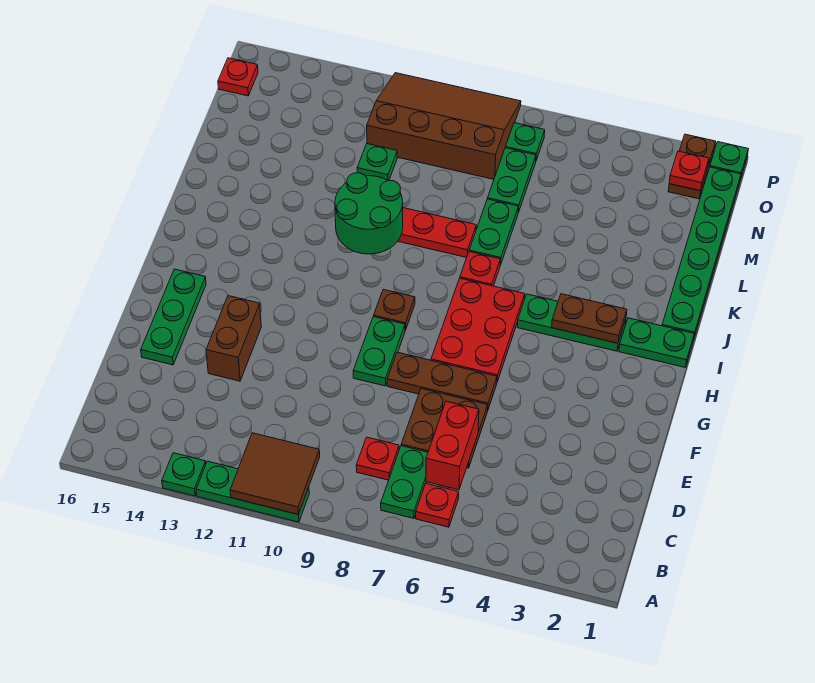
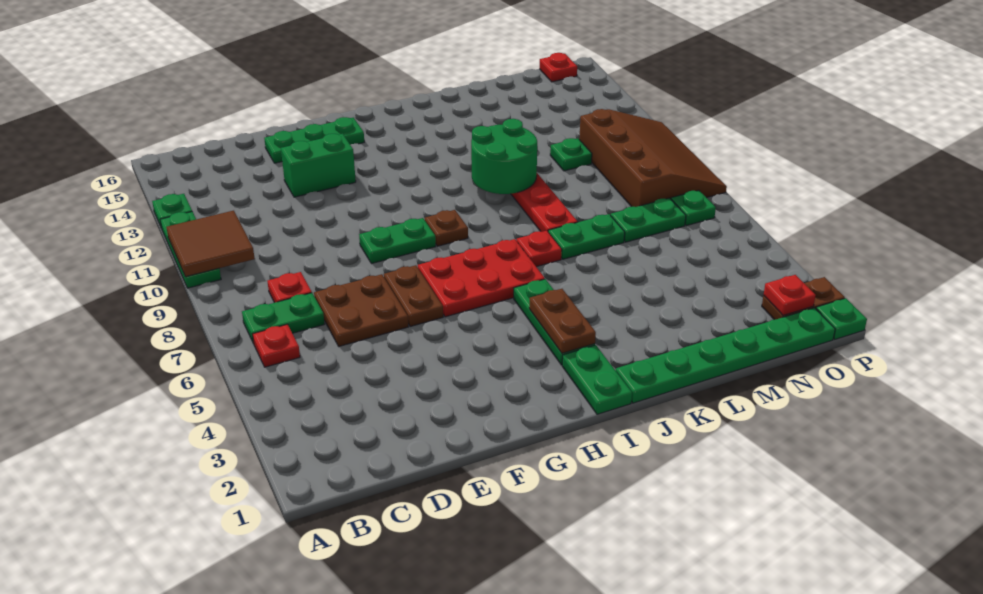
red brick C6:D6 level 2 -> none
brown brick E13:F13 level 1 -> green brick E13:F13 level 1
brown plate F6:F8 level 1 -> brown plate F6:F7 level 1

